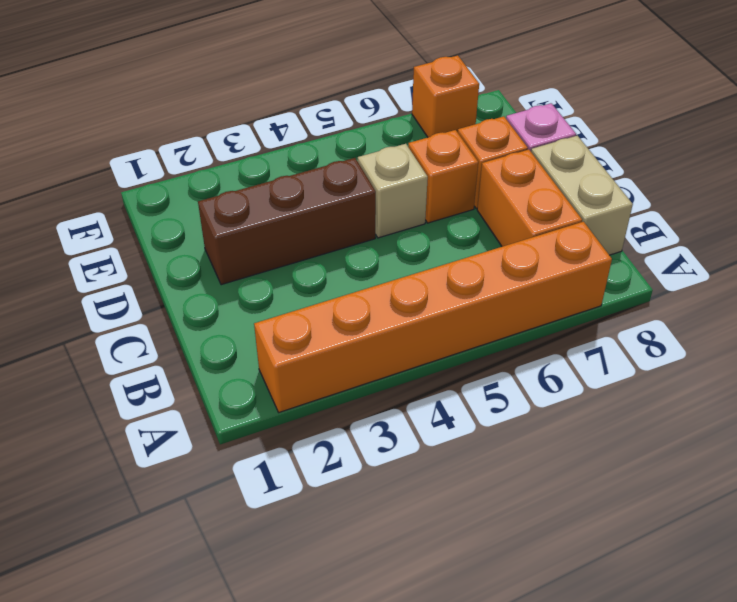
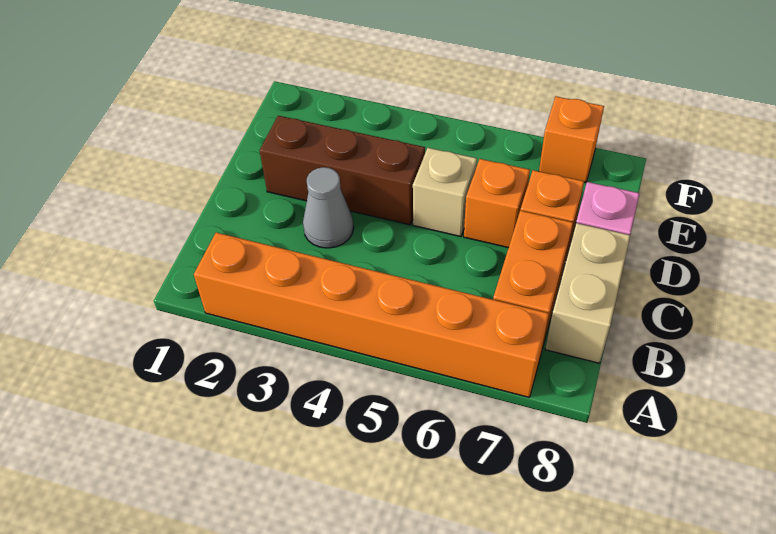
none -> grey cone C3 level 1

